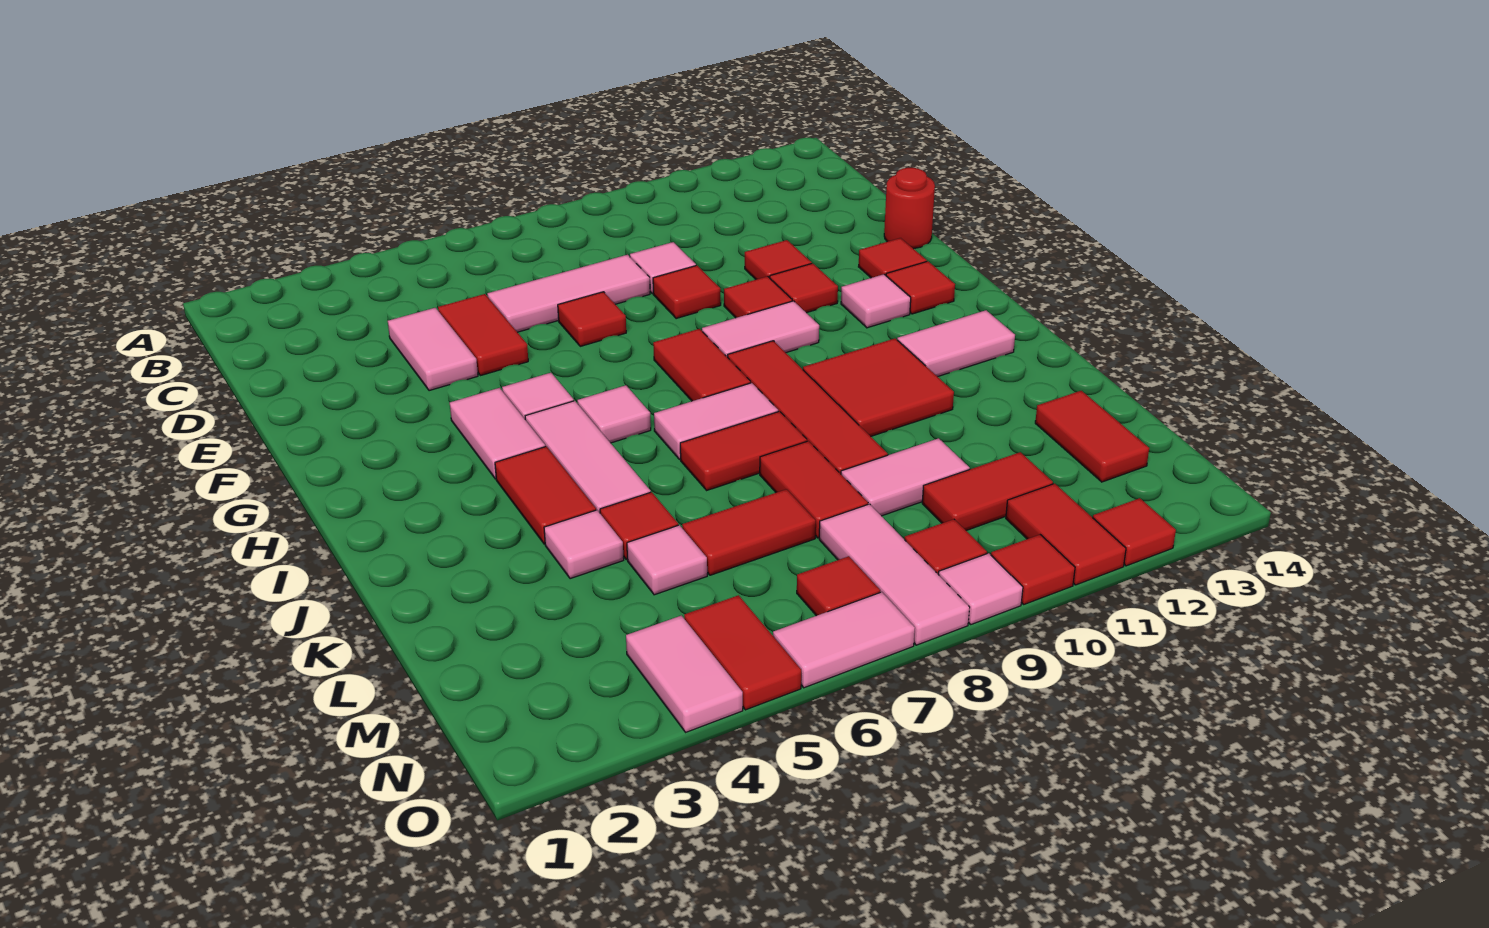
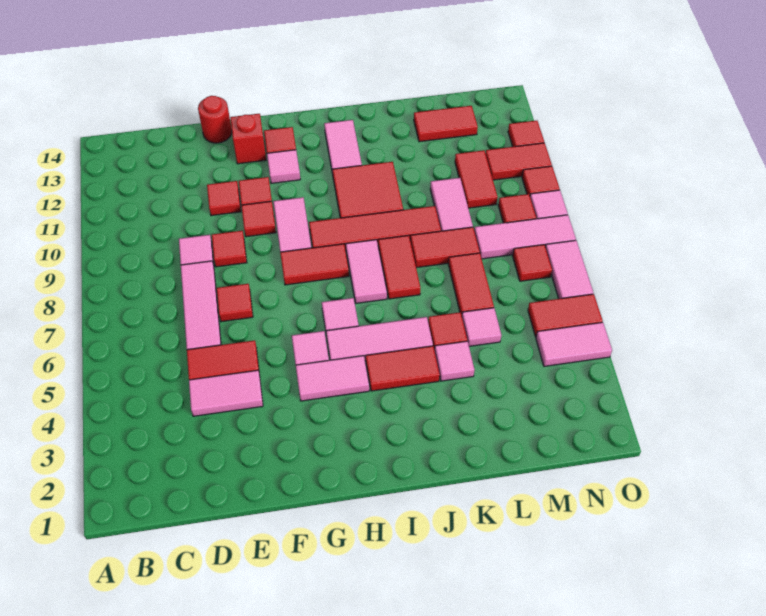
red tile F13 level 1 -> red brick F13 level 1

